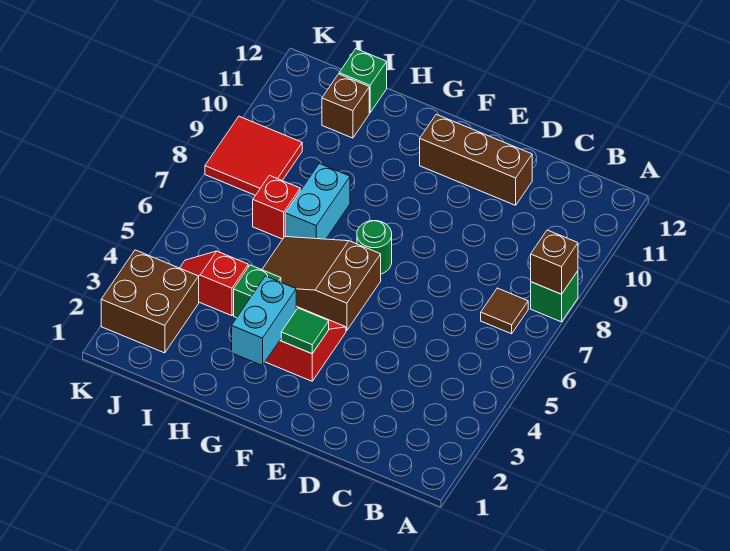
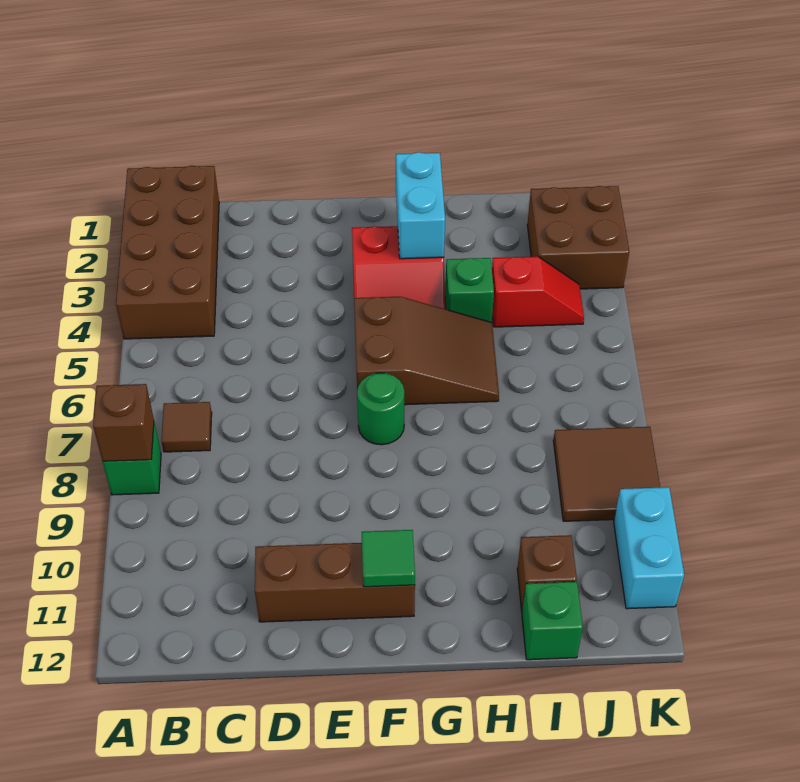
none -> brown brick A1:B4 level 1
green tile F3 level 2 -> green tile F11 level 2
cyan brick H7:H8 level 1 -> cyan brick K10:K11 level 1
red brick I7 level 1 -> none
red tile J8:K9 level 1 -> brown tile J8:K9 level 1

